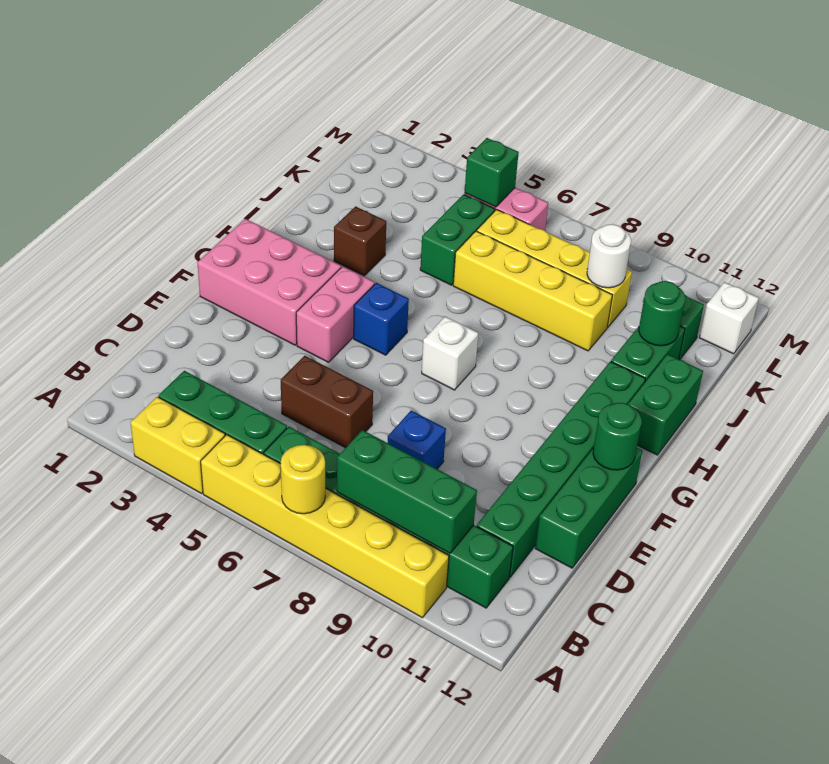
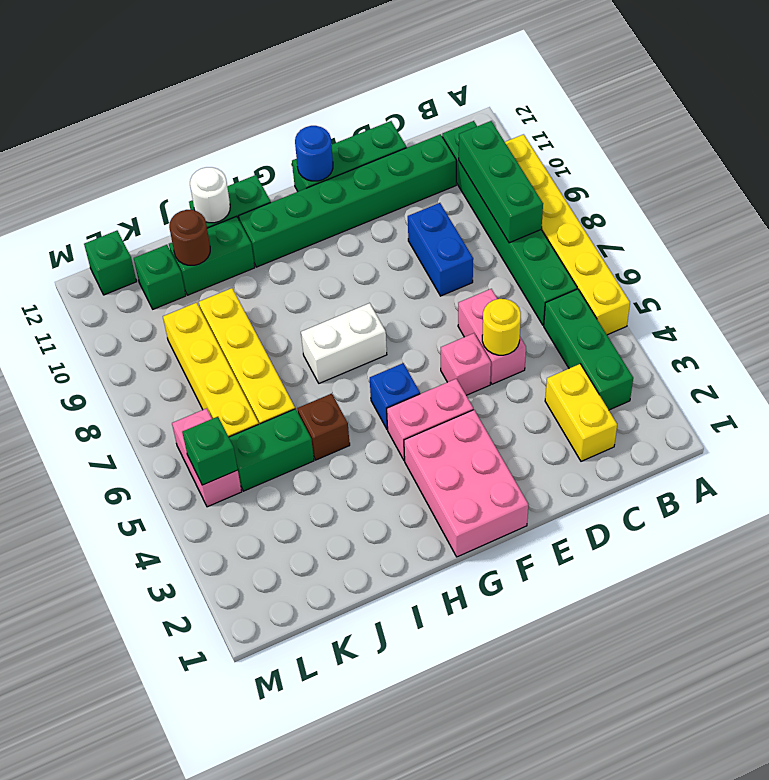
yellow brick A3:A4 level 1 -> yellow brick C2:C3 level 1
yellow round brick A7 level 2 -> yellow round brick D5 level 2
brown brick D5:D6 level 1 -> pink brick D5:D6 level 1
blue brick D8 level 1 -> blue brick D8:D9 level 1
none -> pink brick E5 level 1
green round brick F12 level 2 -> blue round brick F12 level 2
white brick G7 level 1 -> white brick G7:H7 level 1
brown brick I3 level 1 -> brown brick I5 level 1
green round brick J11 level 2 -> brown round brick J11 level 2
white round brick K9 level 2 -> white round brick I12 level 2
white brick L12 level 1 -> green brick L12 level 1

